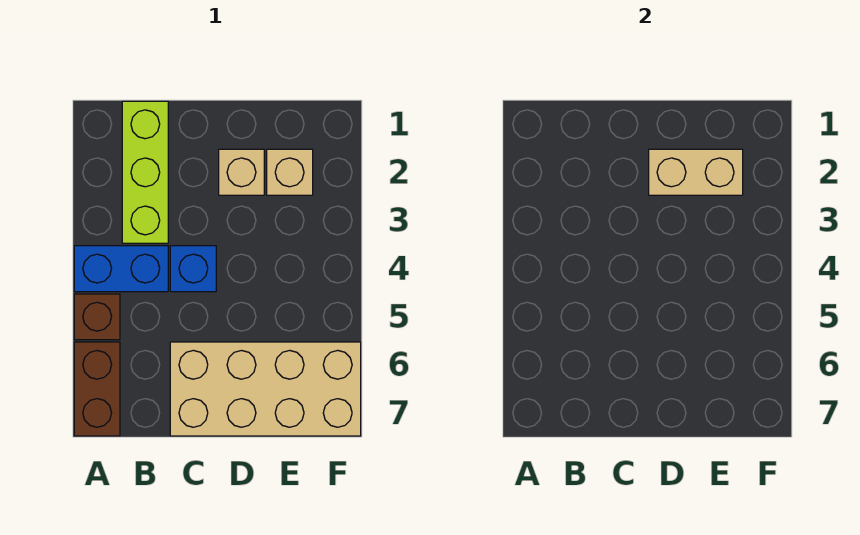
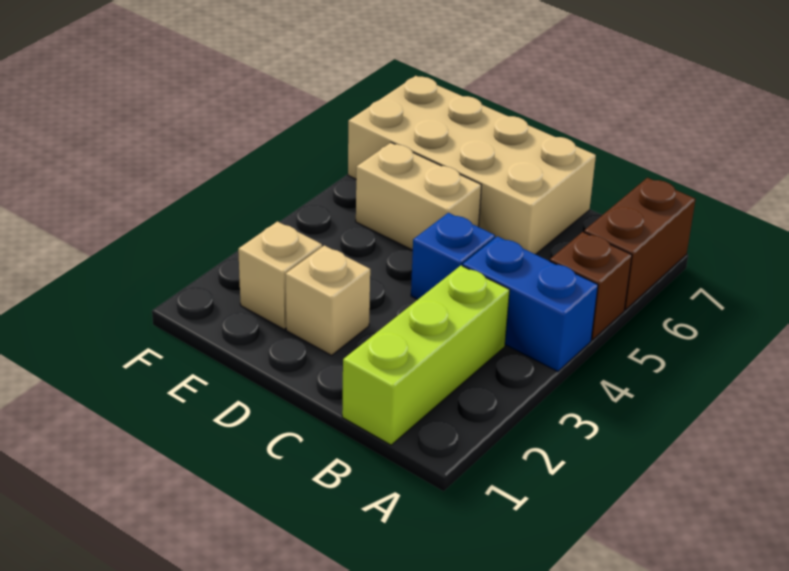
tan brick D2:E2 level 2 -> tan brick D5:E5 level 1

